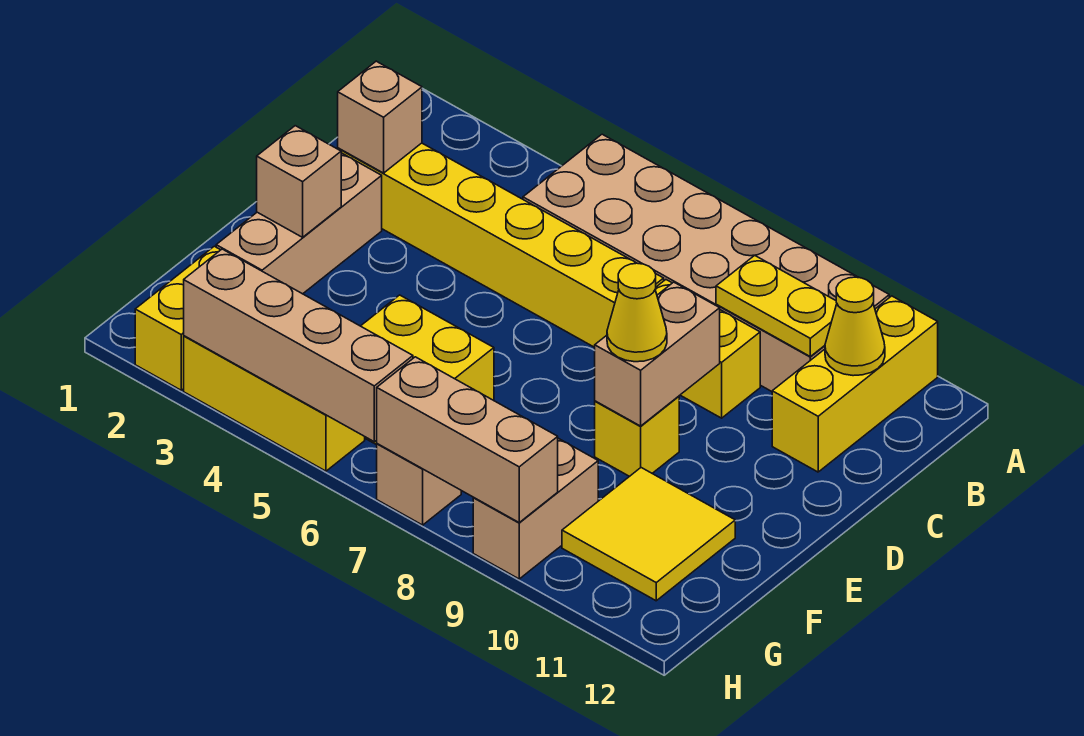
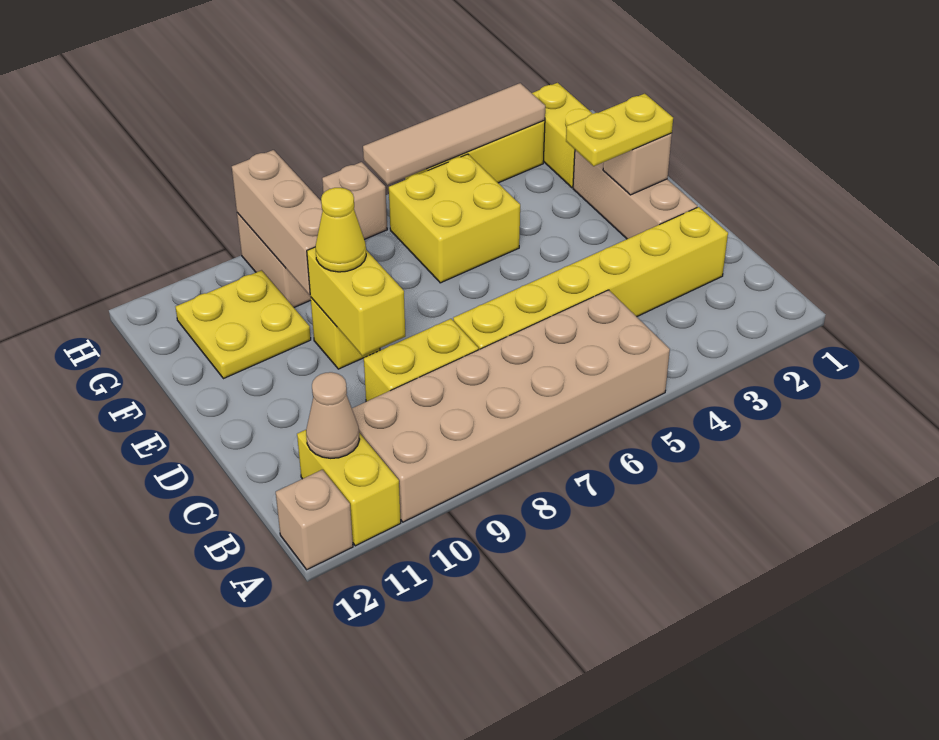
yellow brick A11:C11 level 1 -> yellow brick A11:B11 level 1
yellow plate B9:B10 level 2 -> yellow plate E2:E3 level 3
yellow cone B11 level 2 -> tan cone B11 level 2
tan brick C2 level 2 -> tan brick A12 level 1
tan brick D9:E9 level 2 -> yellow brick D9:E9 level 2
yellow tile F10:G11 level 1 -> yellow plate F10:G11 level 1
tan brick H3:H6 level 2 -> tan tile H3:H6 level 2
tan brick H7:H9 level 2 -> tan brick F9:H9 level 2

